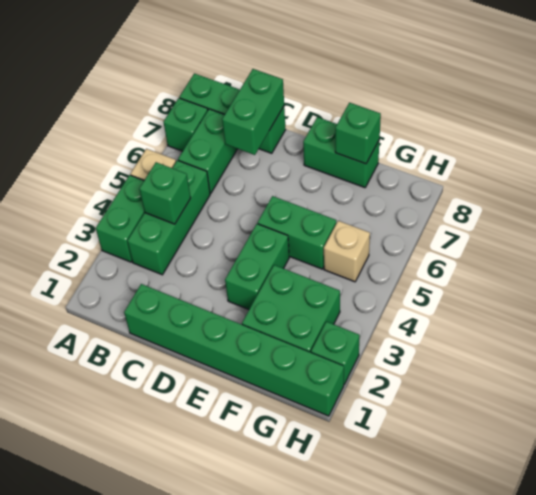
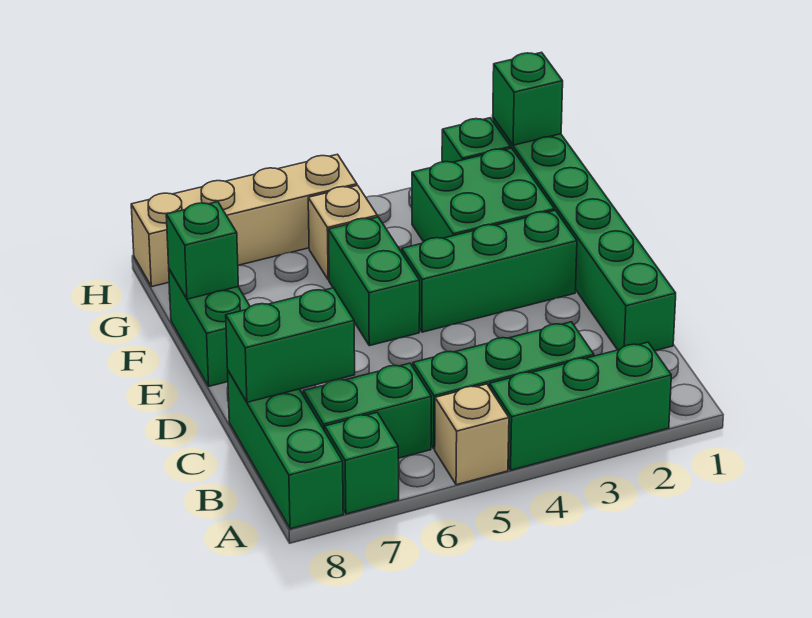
green brick A3:A4 level 1 -> green brick A2:A4 level 1
green brick B4 level 2 -> green brick H1 level 2
green brick E3:E4 level 1 -> green brick E2:E4 level 1
none -> tan brick H5:H8 level 1

